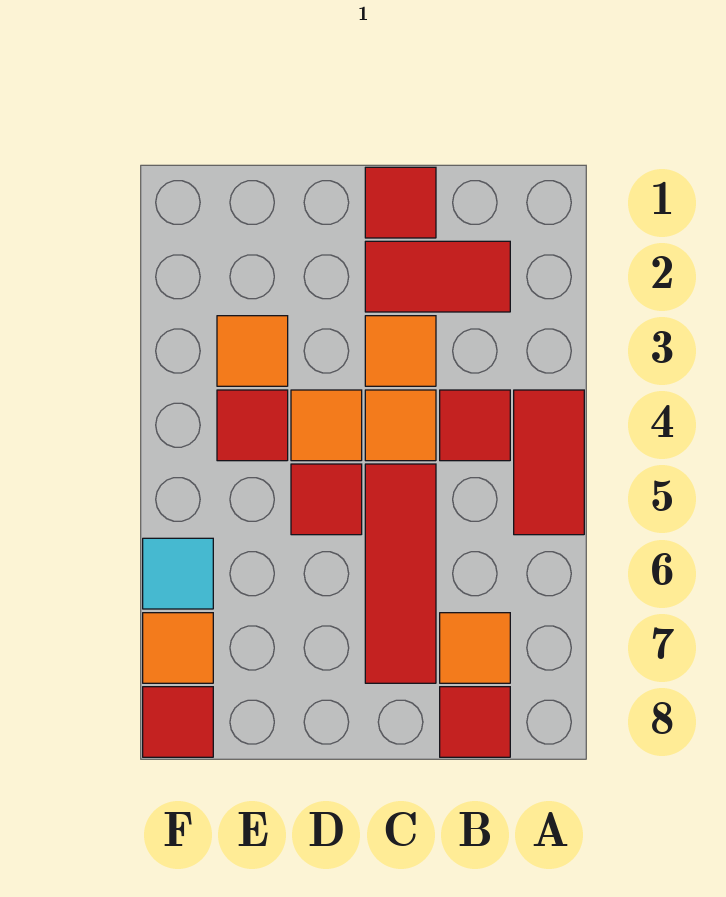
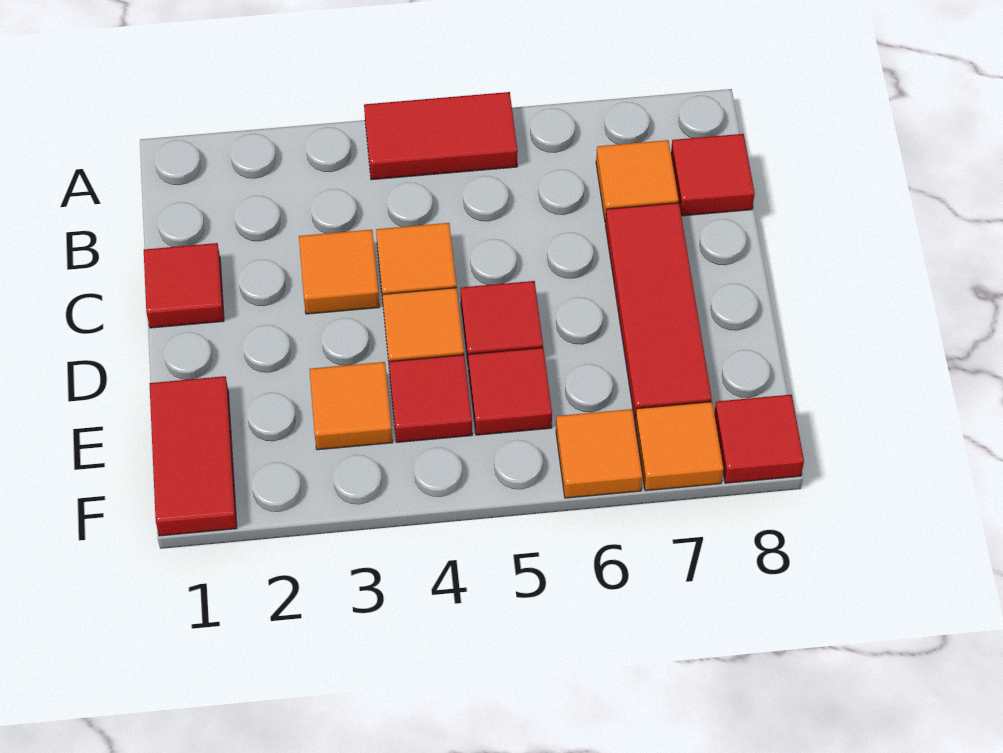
red tile B2:C2 level 1 -> red tile E1:F1 level 1
red tile B4 level 1 -> red tile E5 level 1
red tile C5:C7 level 1 -> red tile C7:E7 level 1
cyan tile F6 level 1 -> orange tile F6 level 1

